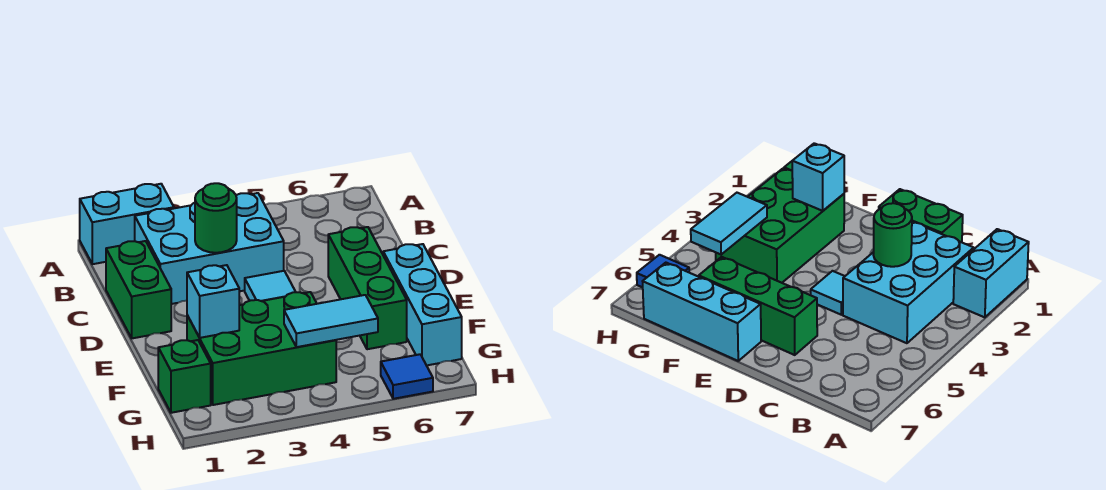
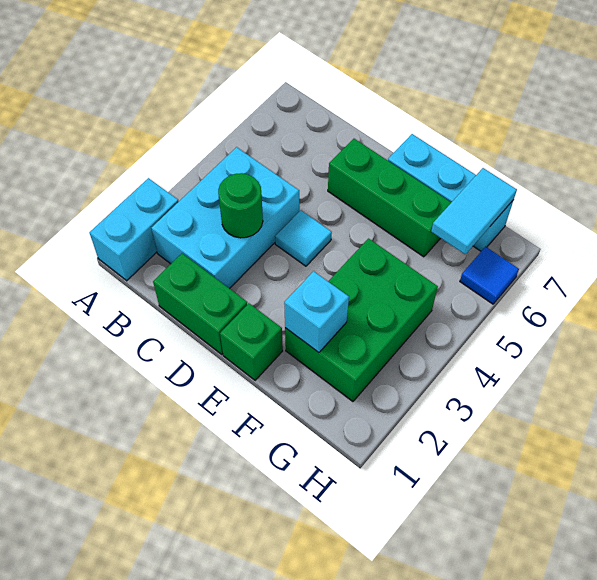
green brick G1 level 1 -> green brick E1 level 1
cyan tile G4:G5 level 2 -> cyan tile G6:G7 level 2

